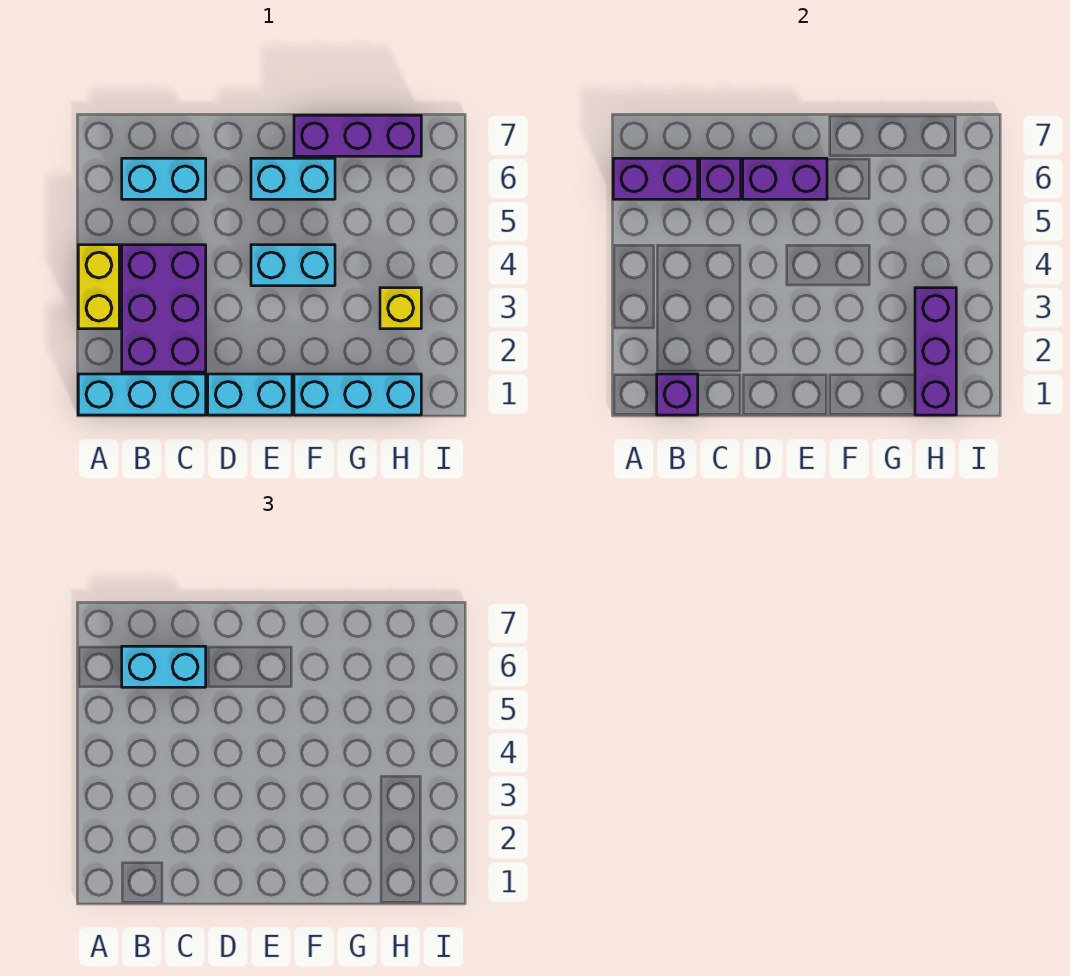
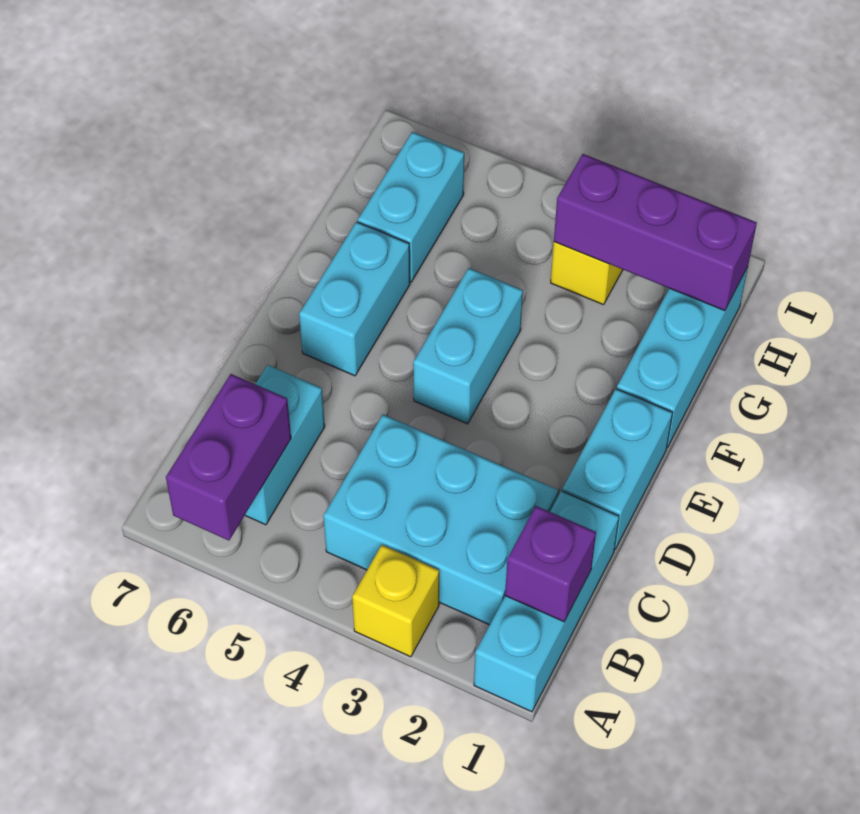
yellow brick A3:A4 level 1 -> yellow brick A3 level 1
purple brick B2:C4 level 1 -> cyan brick B2:C4 level 1
cyan brick B6:C6 level 3 -> cyan brick G6:H6 level 1
purple brick C6 level 2 -> none
purple brick D6:E6 level 2 -> none
purple brick F7:H7 level 1 -> none

